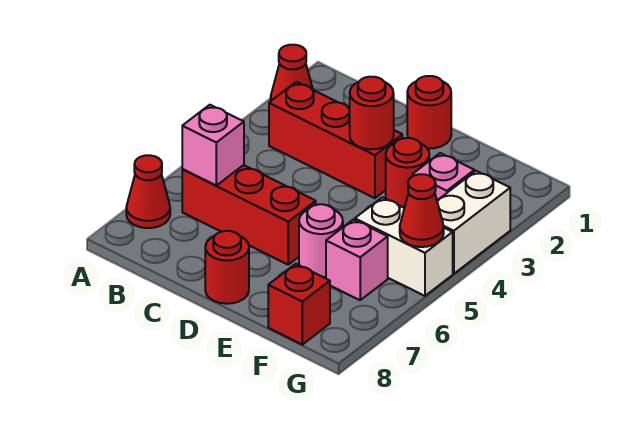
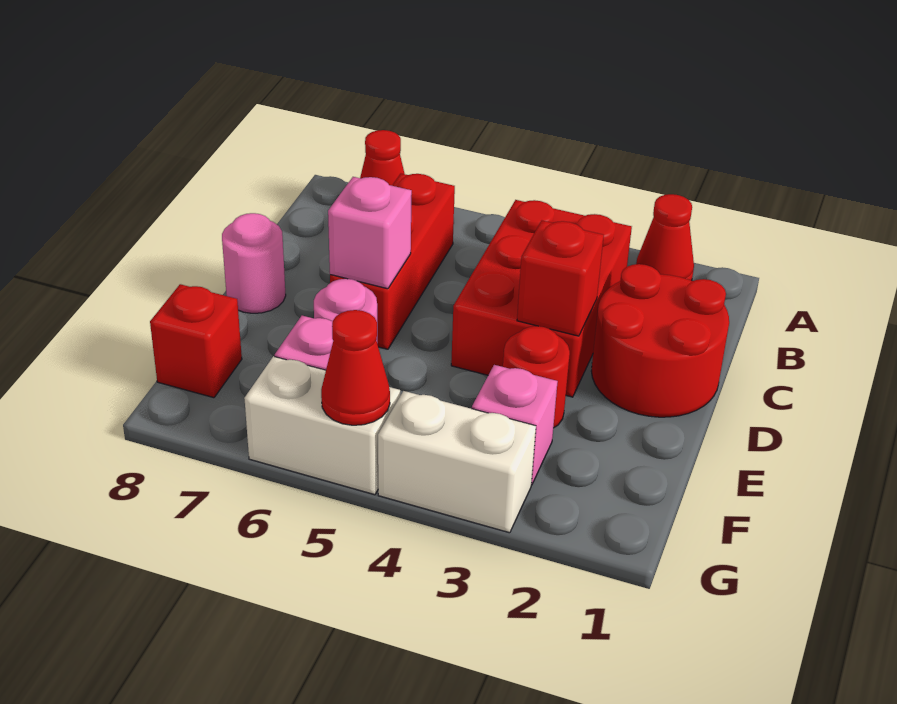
red brick B3:D3 level 1 -> red brick B3:D4 level 1
pink brick B6 level 2 -> pink brick D6 level 2
red round brick D1 level 1 -> red round brick C1:D2 level 1
red round brick D3 level 2 -> red brick D3 level 2
red round brick D8 level 1 -> pink round brick D8 level 1
white brick F5:G5 level 1 -> white brick G5:G6 level 1

